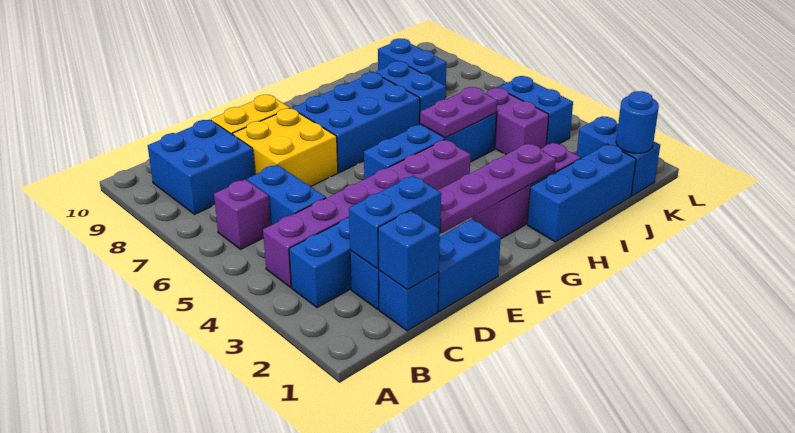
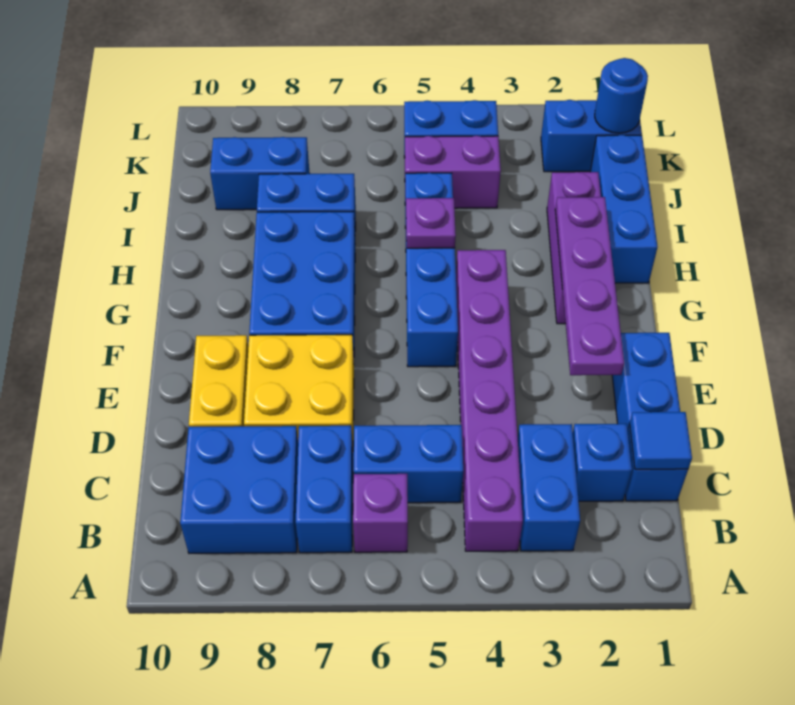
blue brick C1 level 2 -> blue tile C1 level 2
blue brick C2:D2 level 2 -> blue brick B7:C7 level 1
purple plate H5:I5 level 2 -> purple plate H5 level 2

